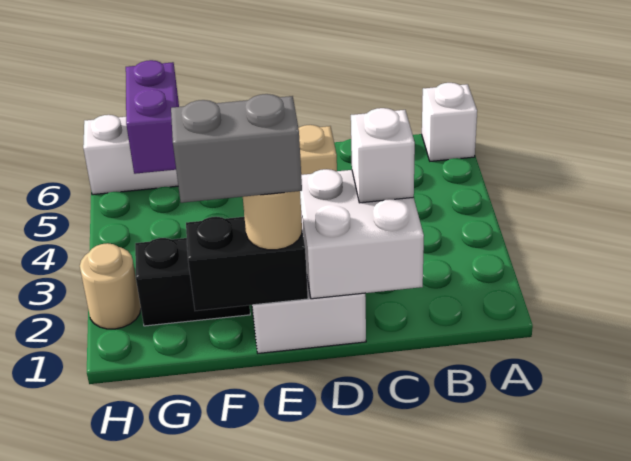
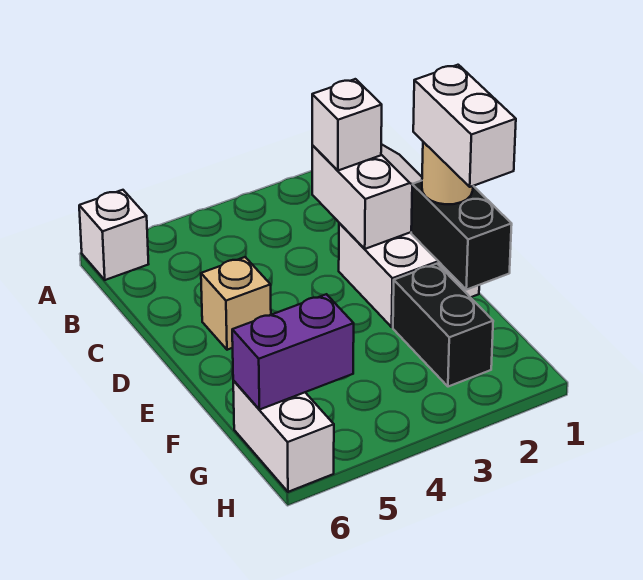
white brick C1:D2 level 2 -> white slope C1:D2 level 2 top 2
grey brick E1:F1 level 4 -> white brick E1:F1 level 4
tan round brick H2 level 1 -> none

